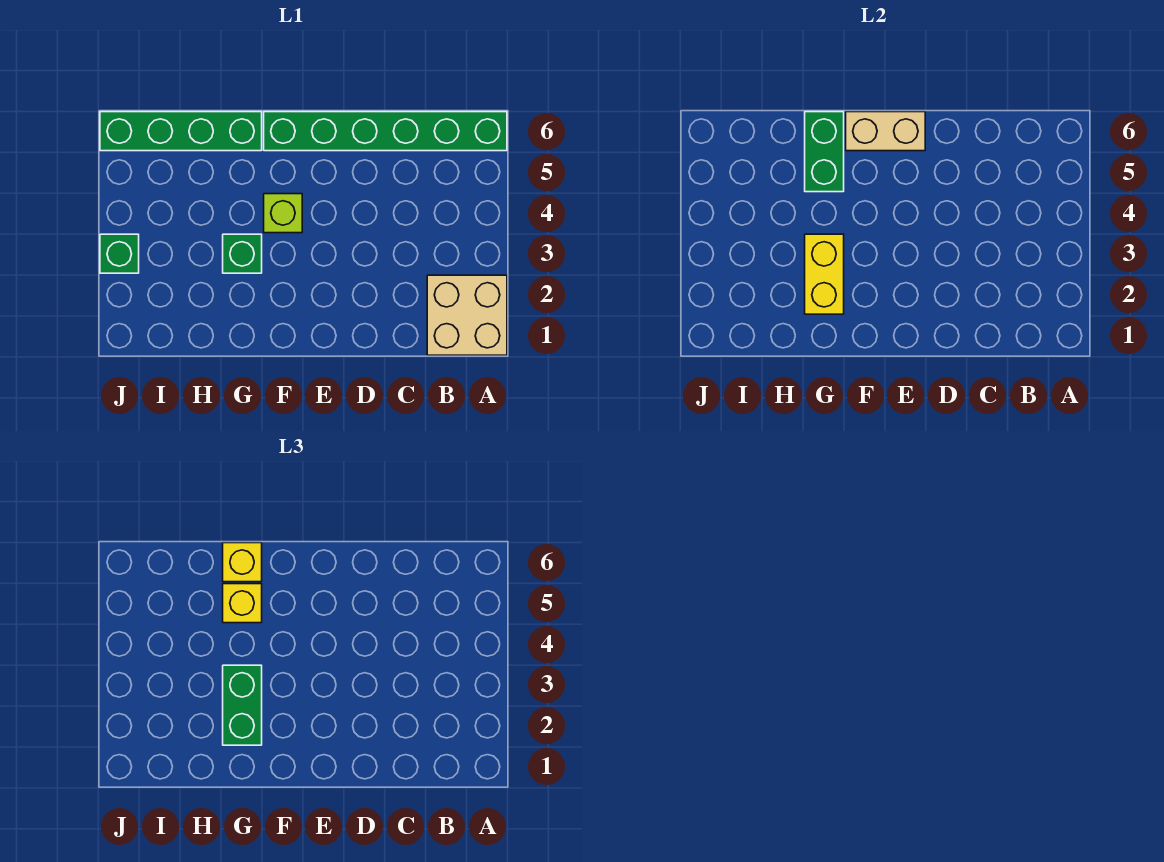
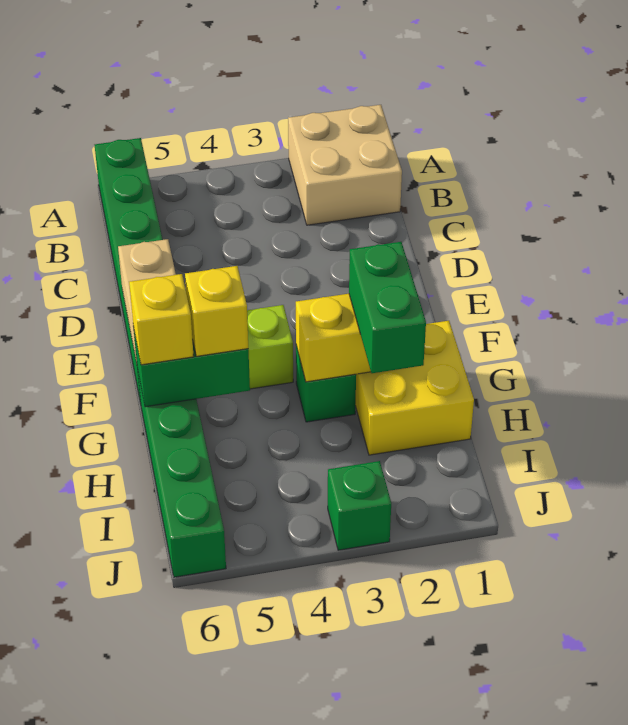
none -> yellow brick G1:H2 level 1
green brick G2:G3 level 3 -> green brick G2:H2 level 3

